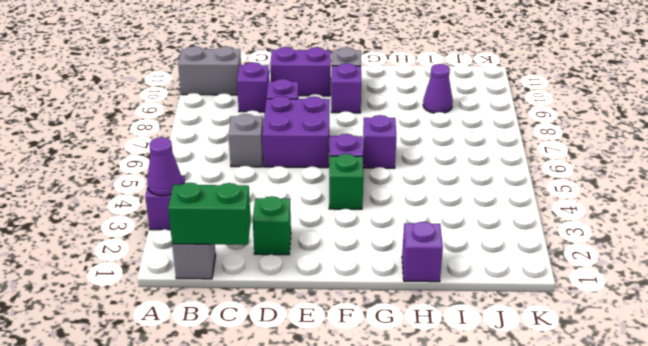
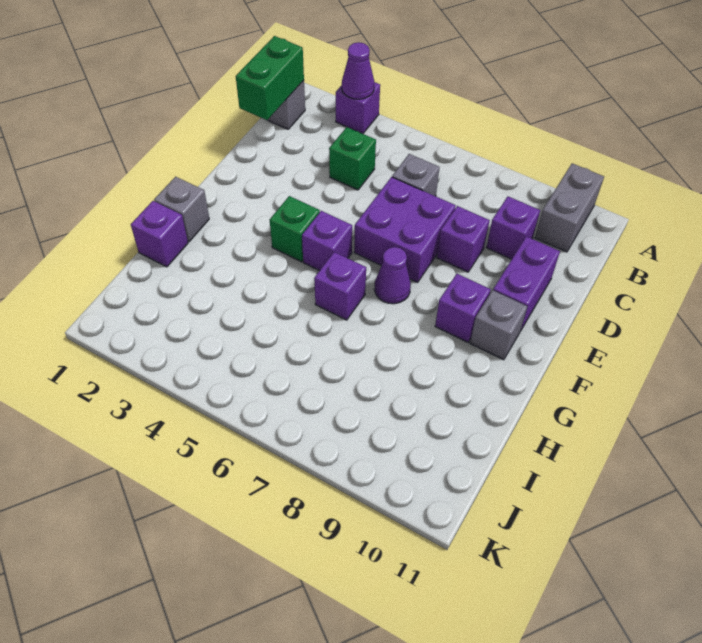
green brick D2 level 1 -> green brick C4 level 1
none -> grey brick G1 level 1
purple cone I9 level 1 -> purple cone F7 level 1

